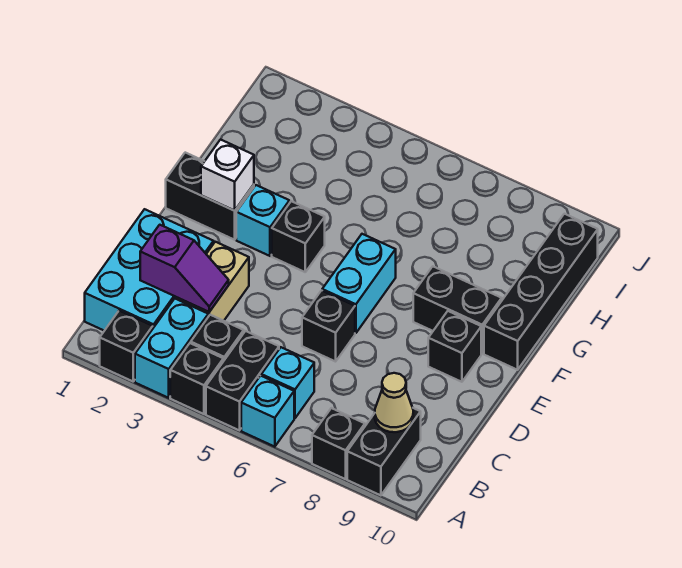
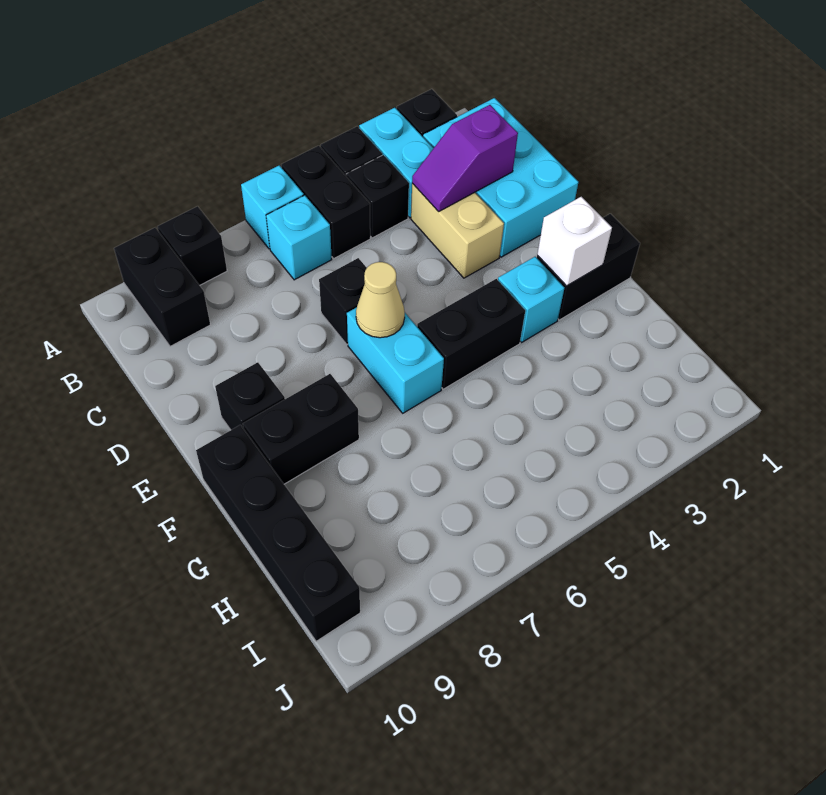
tan cone B9 level 2 -> tan cone E6 level 2
black brick F4 level 1 -> black brick F4:F5 level 1

